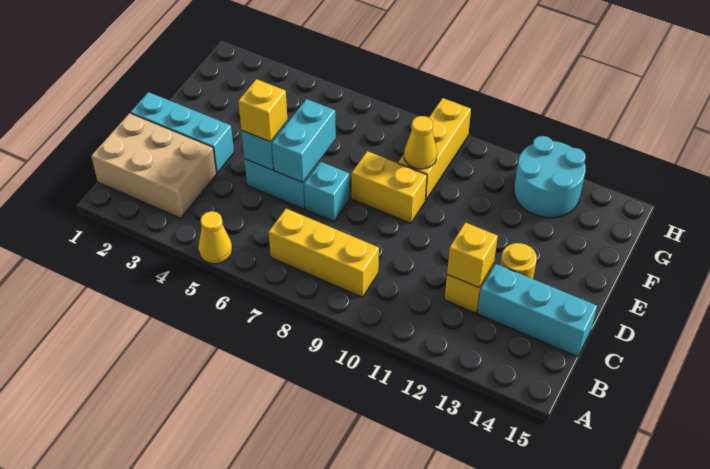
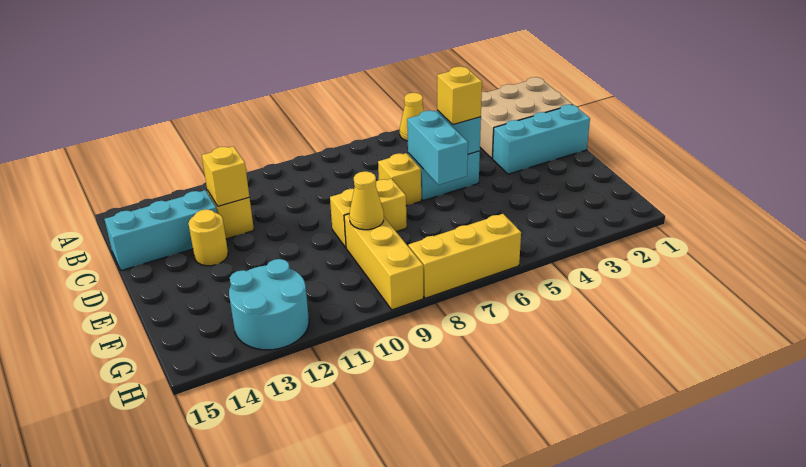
yellow brick B7:B9 level 1 -> yellow brick H6:H8 level 1
cyan brick D7 level 1 -> yellow brick D7 level 1

